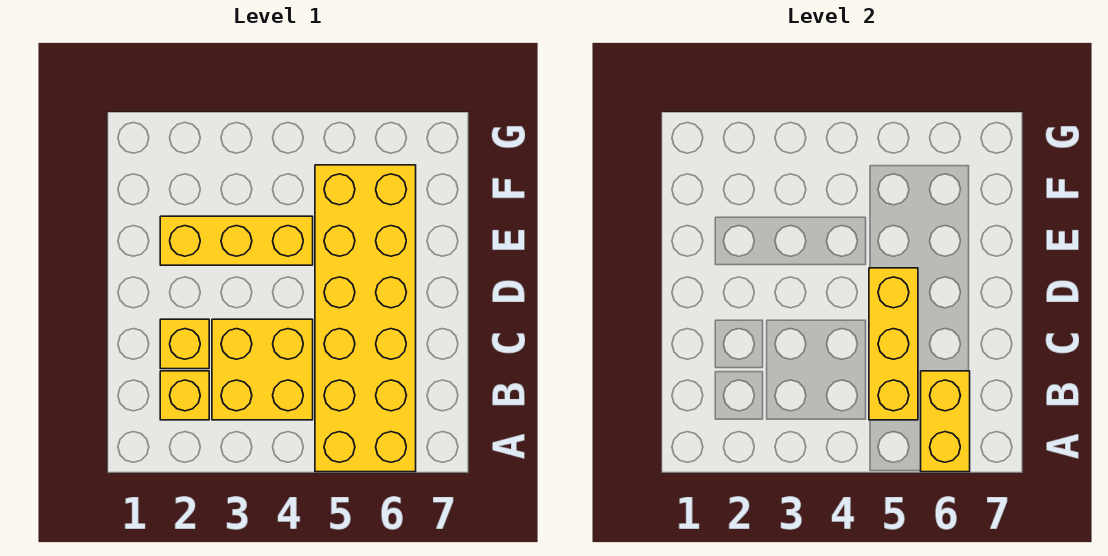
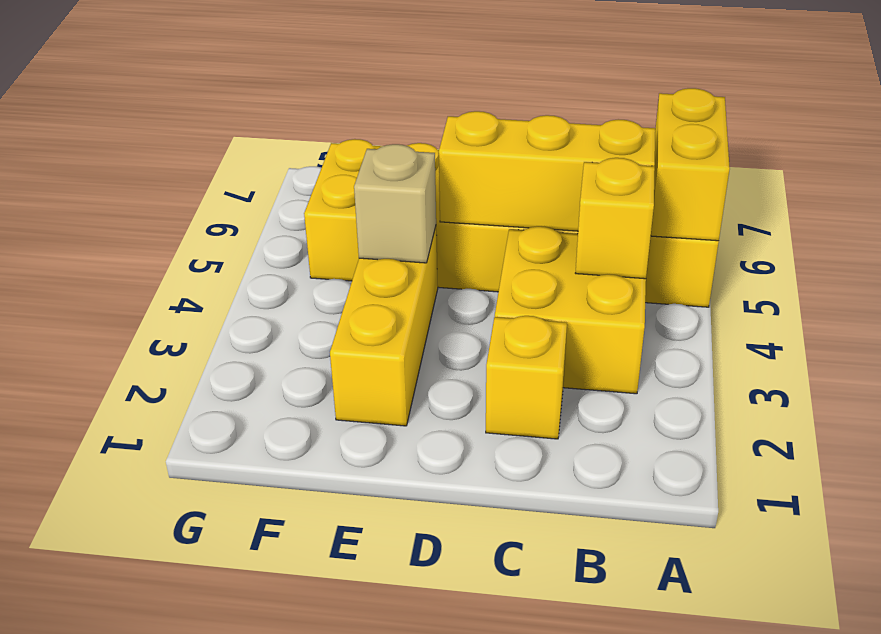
yellow brick A6:B6 level 2 -> yellow brick A5:A6 level 2
yellow brick B2 level 1 -> yellow brick B4 level 2
none -> tan brick E4 level 2

